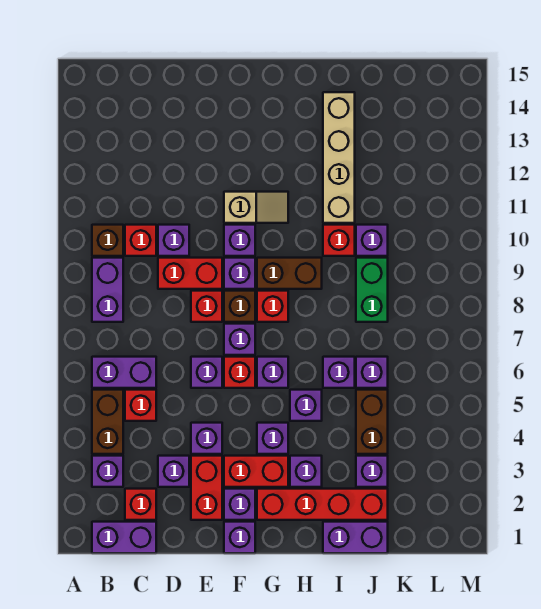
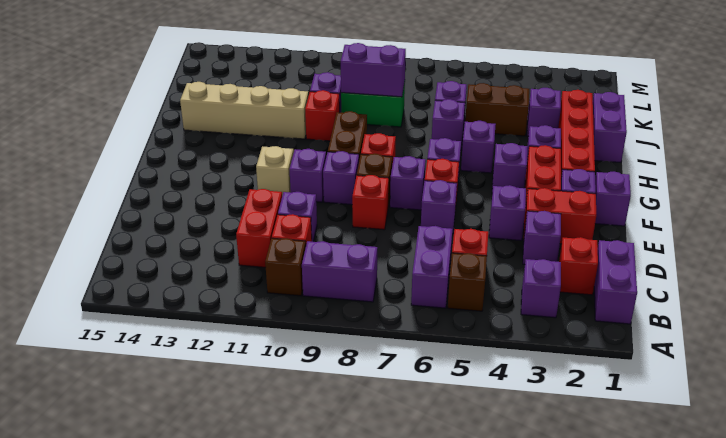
brown brick B4:B5 level 1 -> brown brick B5 level 1
red brick D9:E9 level 1 -> red brick C11:D11 level 1
none -> purple brick J8:J9 level 2

